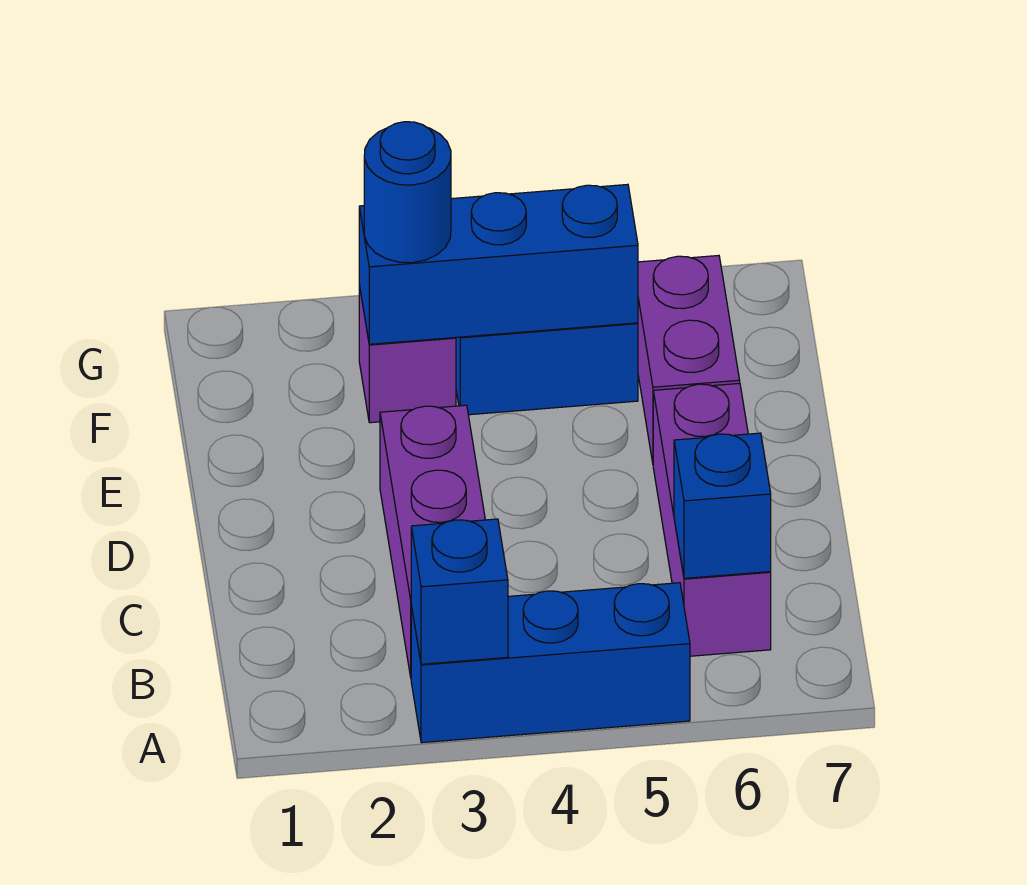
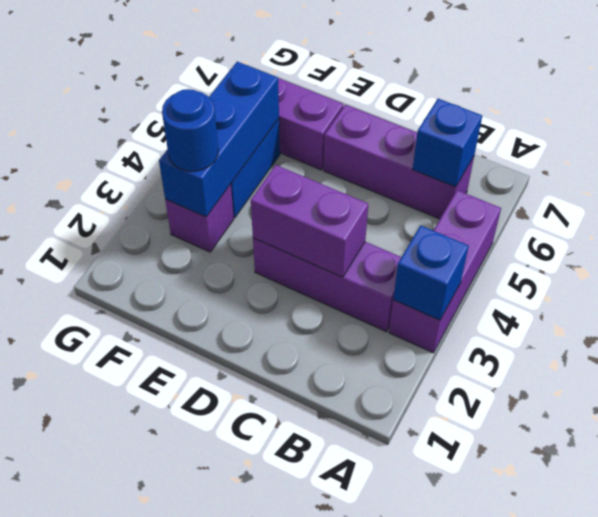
blue brick A3:A5 level 1 -> purple brick A3:A5 level 1
none -> purple brick C3:D3 level 2

